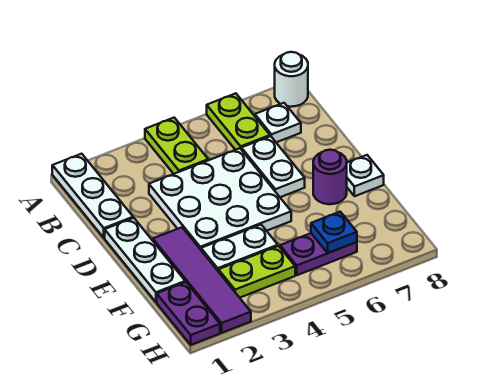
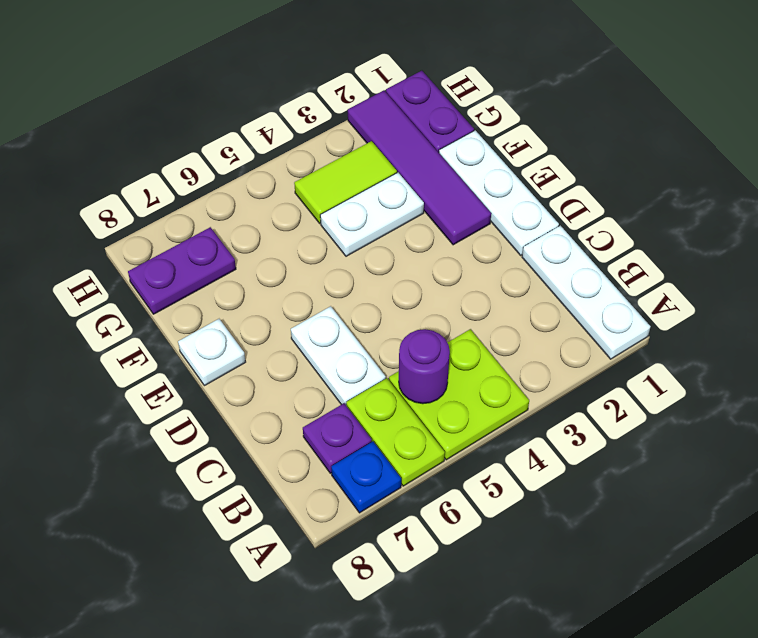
lime plate A4:B4 level 1 -> lime plate A4:B5 level 1
white round brick A8 level 1 -> none
white plate B7 level 1 -> purple plate B7 level 1
white plate C3:E5 level 1 -> none
purple round brick E7 level 1 -> purple round brick B5 level 2
lime plate G3:G4 level 1 -> lime tile G3:G4 level 1
purple plate G5:G6 level 1 -> purple plate G7:G8 level 1
blue plate G6 level 2 -> blue plate A7 level 1

